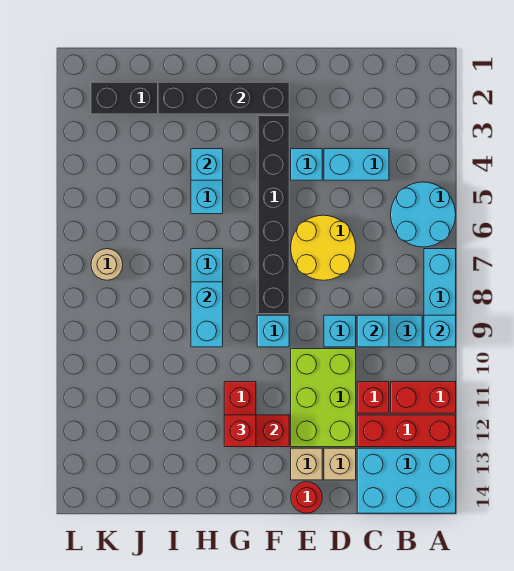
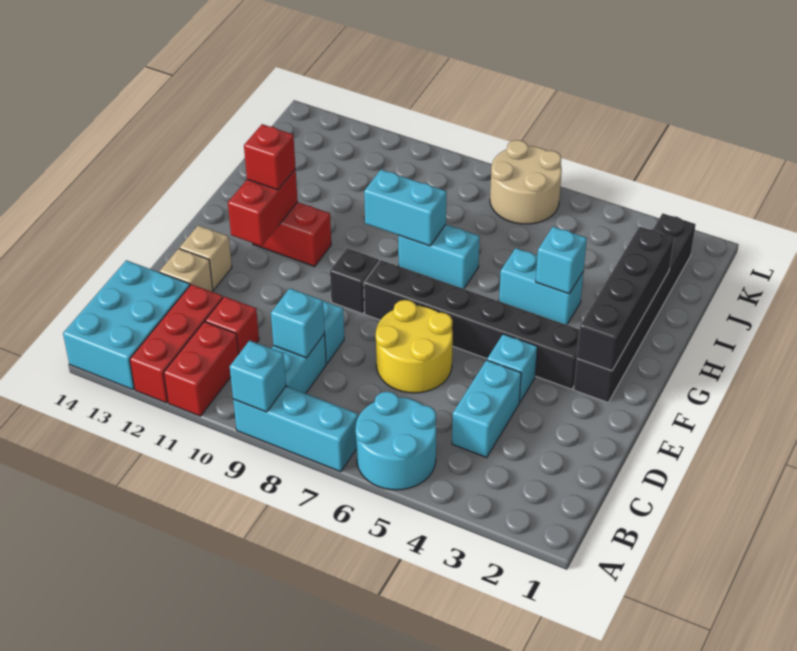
lime brick D10:E12 level 1 -> none
red round brick E14 level 1 -> none
cyan brick F9 level 1 -> black brick F9 level 1
tan round brick K7 level 1 -> tan round brick K6:L7 level 1

